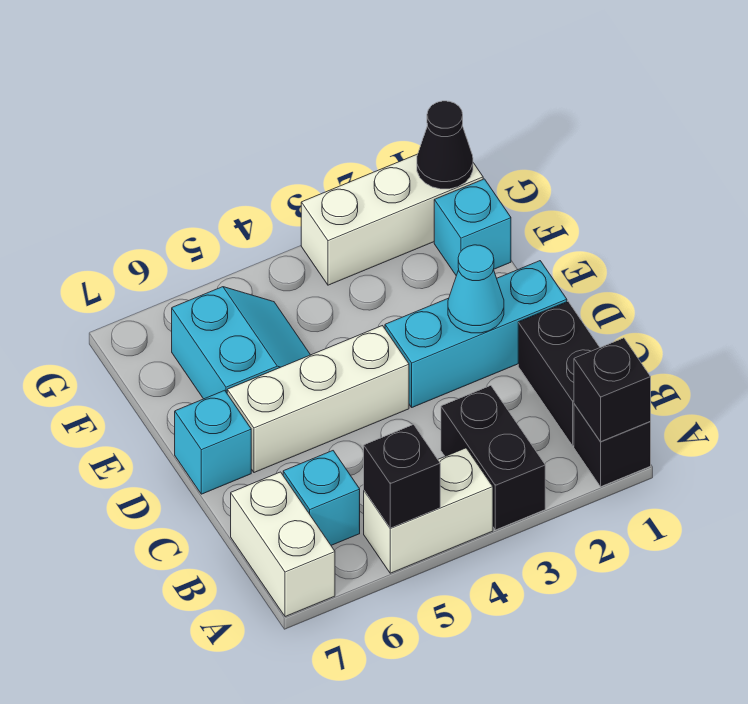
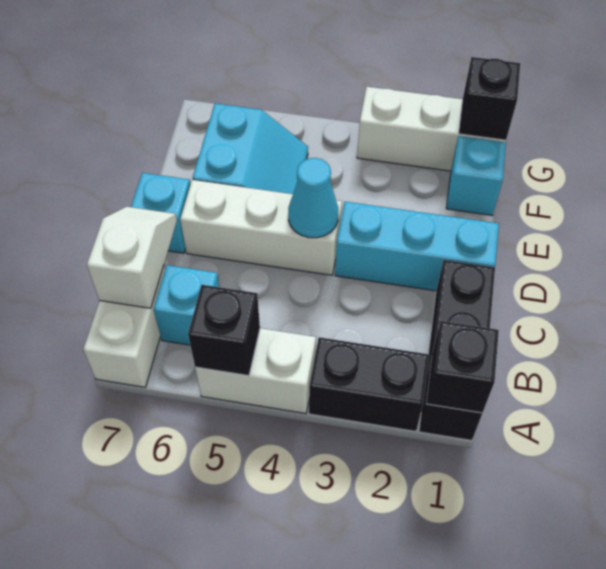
black brick A3:B3 level 1 -> black brick A2:A3 level 1
none -> white slope B7:C7 level 2 top B
cyan cone D2 level 2 -> cyan cone D4 level 2
black cone G1 level 2 -> black brick G1 level 2

